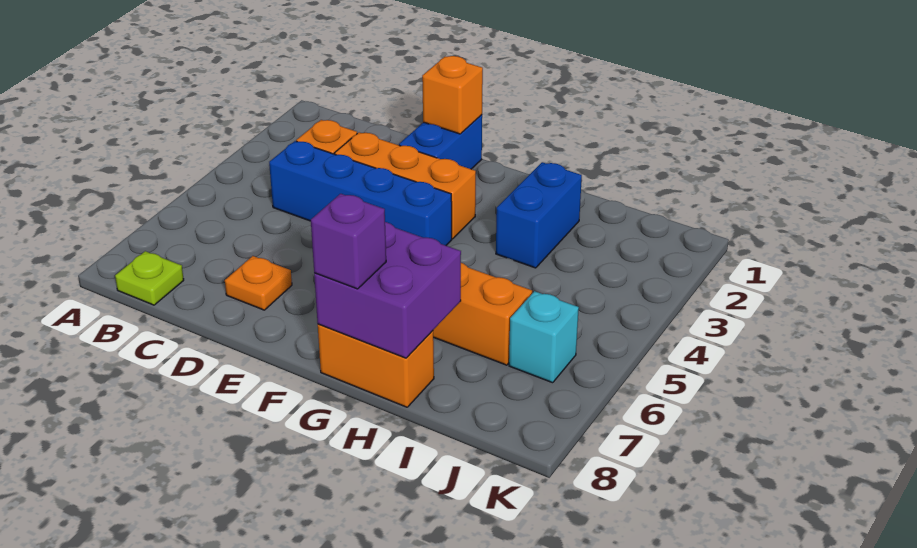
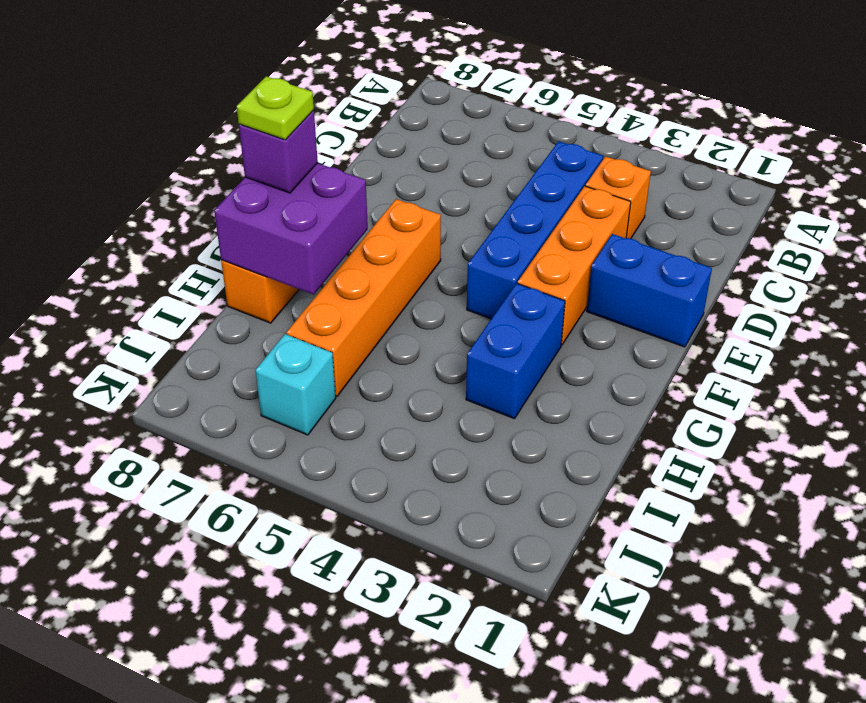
lime plate B8 level 1 -> lime plate G8 level 4
orange plate D7 level 1 -> none
orange brick E1 level 2 -> none
blue brick H2:H3 level 1 -> blue brick G3:H3 level 1

